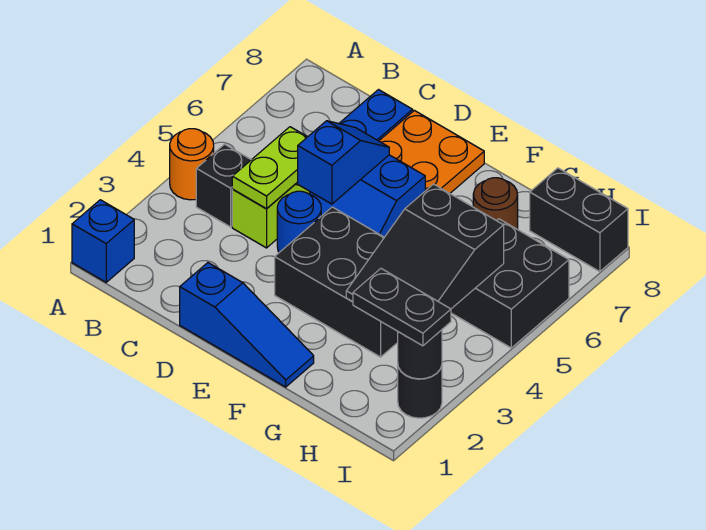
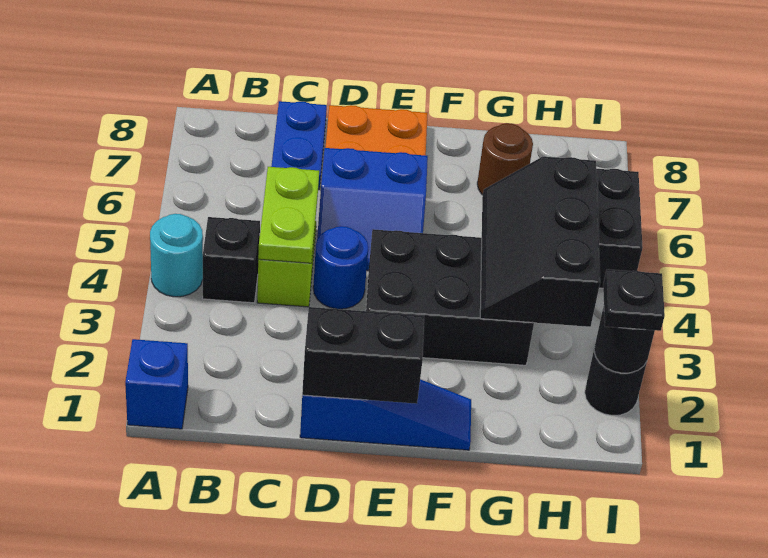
orange round brick A4 level 1 -> cyan round brick A4 level 1
blue slope D5:D6 level 2 top 5 -> none
black slope G3:H5 level 2 top 5 -> black slope G3:H5 level 2 top H
black plate H2:I2 level 3 -> black plate I2 level 3
black brick H8:I8 level 1 -> black brick D1:E1 level 2

